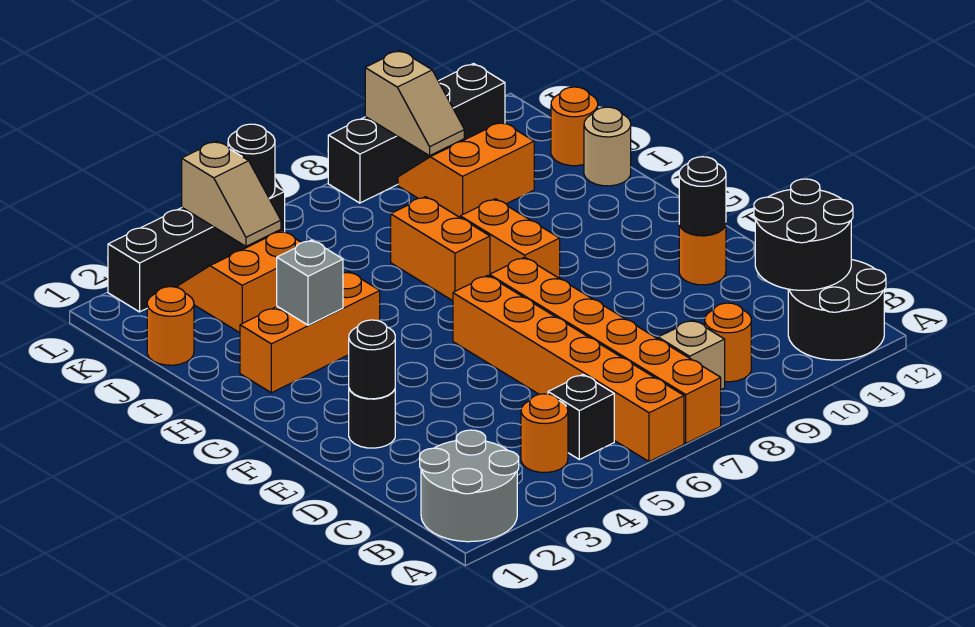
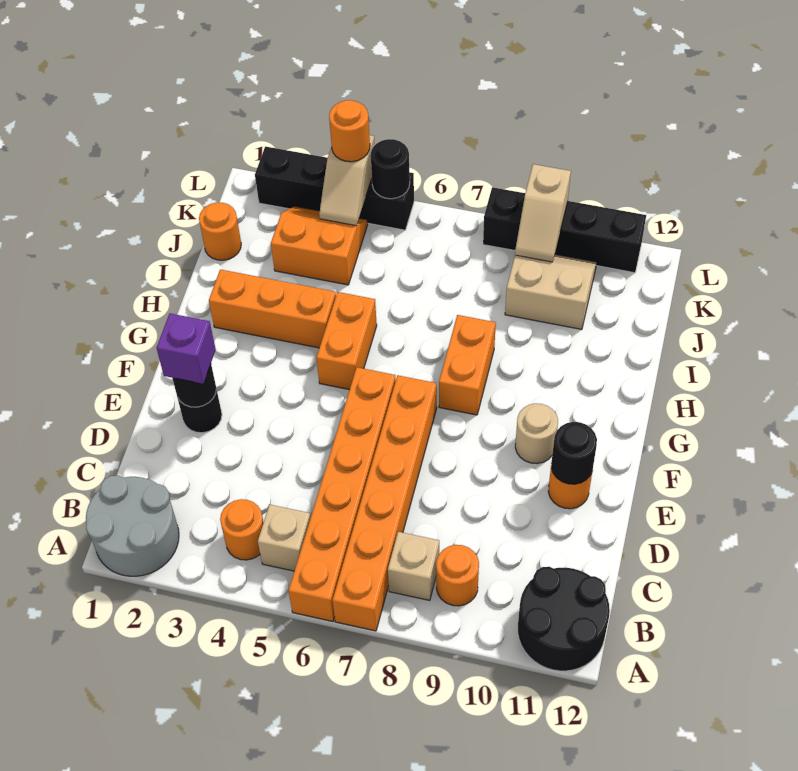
black brick B5 level 1 -> tan brick B5 level 1
black round brick B11:C12 level 2 -> none
none -> purple brick E2 level 3
grey brick H3 level 2 -> none
orange brick H7:I7 level 1 -> orange brick G5:H5 level 1
tan round brick I12 level 1 -> tan round brick F10 level 1
orange slope J9:K10 level 1 top J -> tan slope J9:K10 level 1 top J
orange round brick J12 level 1 -> orange round brick L4 level 3

